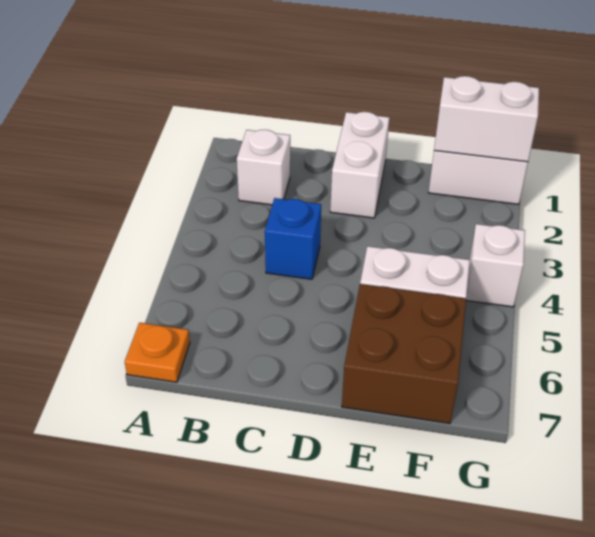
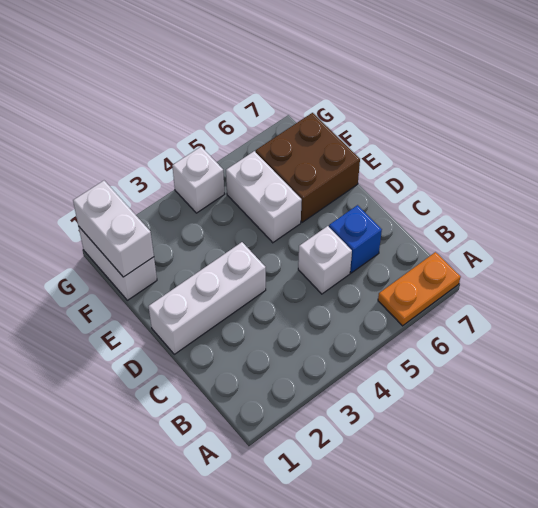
orange plate A7 level 1 -> orange plate A6:A7 level 1
white brick B2 level 1 -> white brick C5 level 1
blue brick C4 level 1 -> blue brick C6 level 1
white brick D1:D2 level 1 -> white brick D1:D3 level 1

